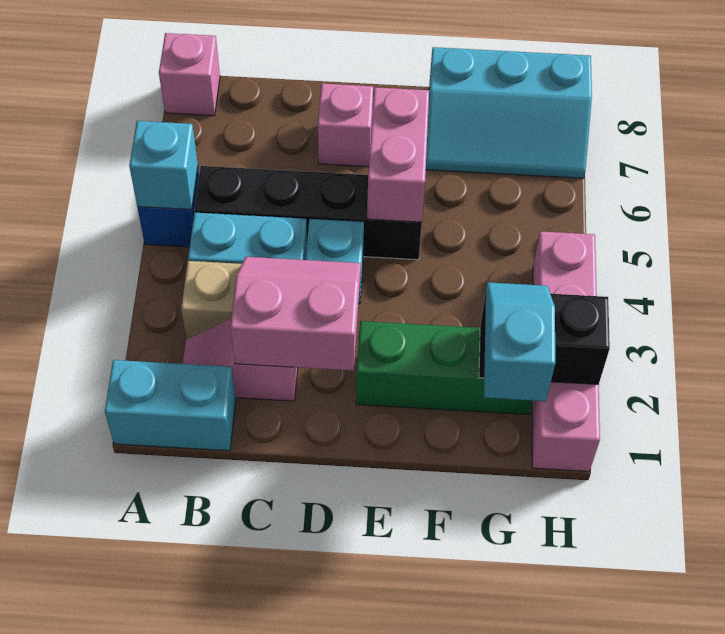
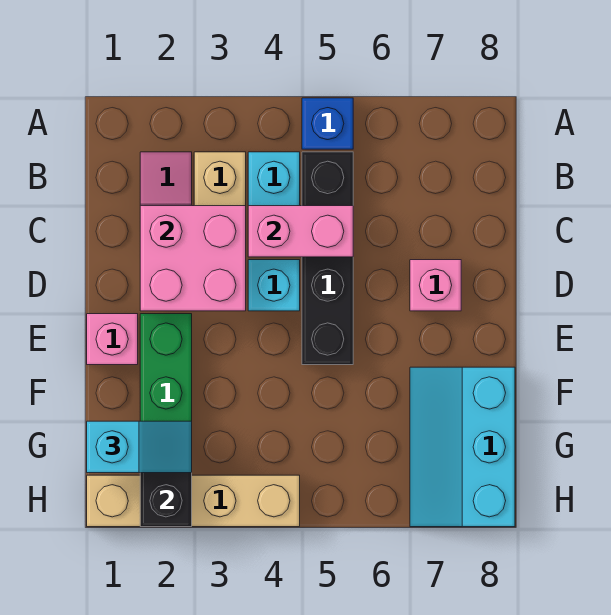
cyan brick A1:B1 level 1 -> none
cyan brick A5 level 2 -> none
pink brick A8 level 1 -> pink brick E1 level 1
pink slope C2:D3 level 2 top 2 -> pink brick C2:D3 level 2
pink brick E5:E6 level 2 -> pink brick C4:C5 level 2
pink brick H1:H4 level 1 -> tan brick H1:H4 level 1

